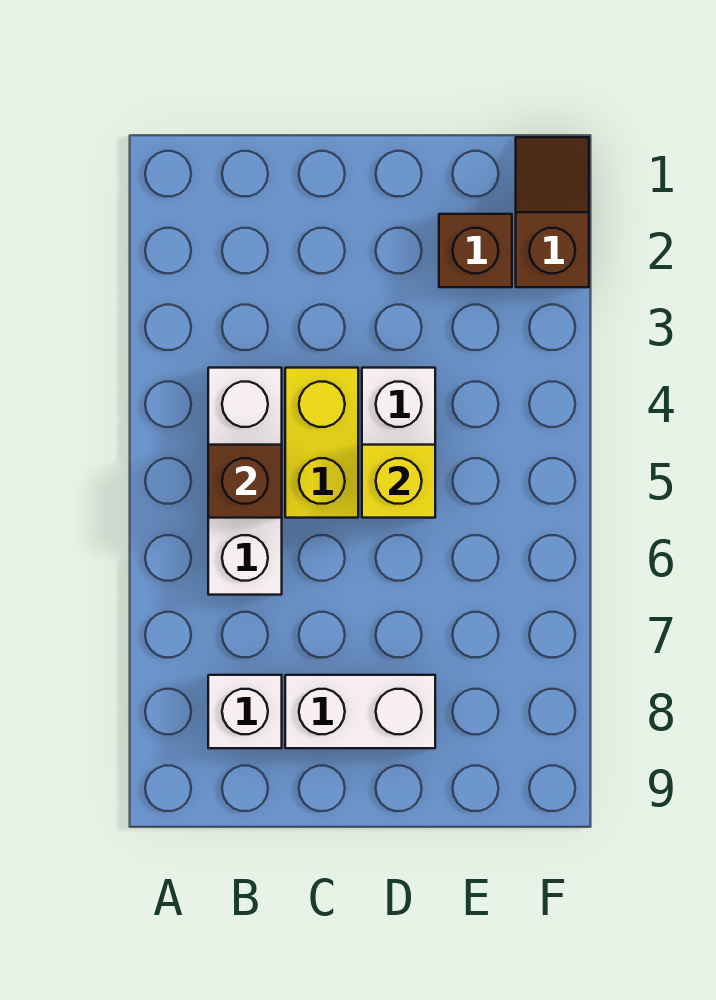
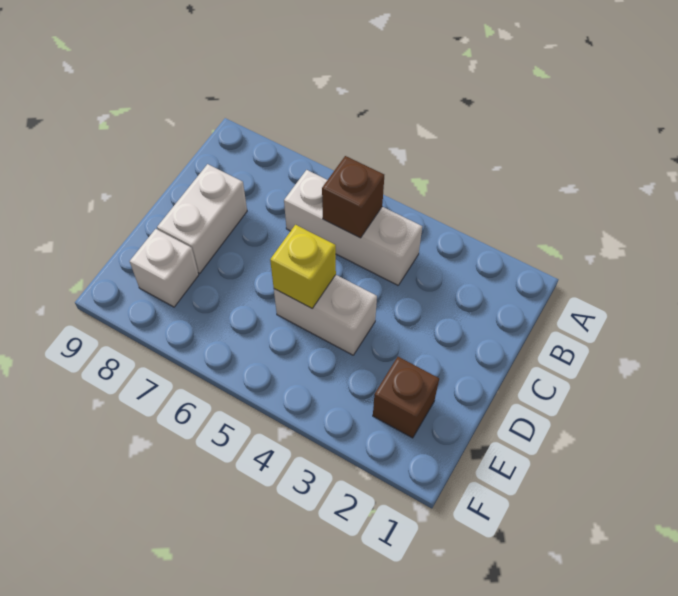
white brick B8 level 1 -> white brick E8 level 1
yellow brick C4:C5 level 1 -> none
brown slope F1:F2 level 1 top 2 -> none

